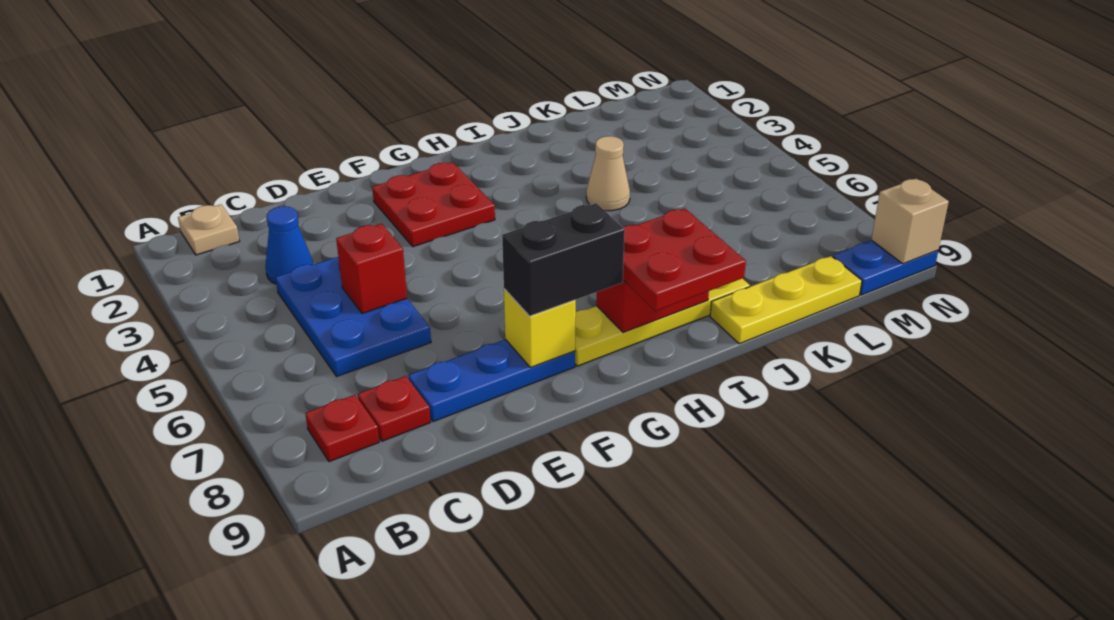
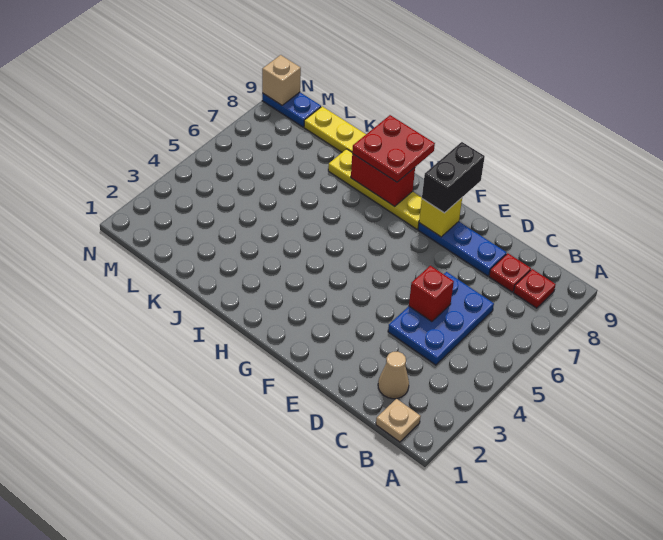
blue cone C3 level 1 -> none
red plate F2:G3 level 1 -> none
black brick F8:G8 level 3 -> black brick F8:F9 level 3
tan cone J4 level 1 -> tan cone C2 level 1

